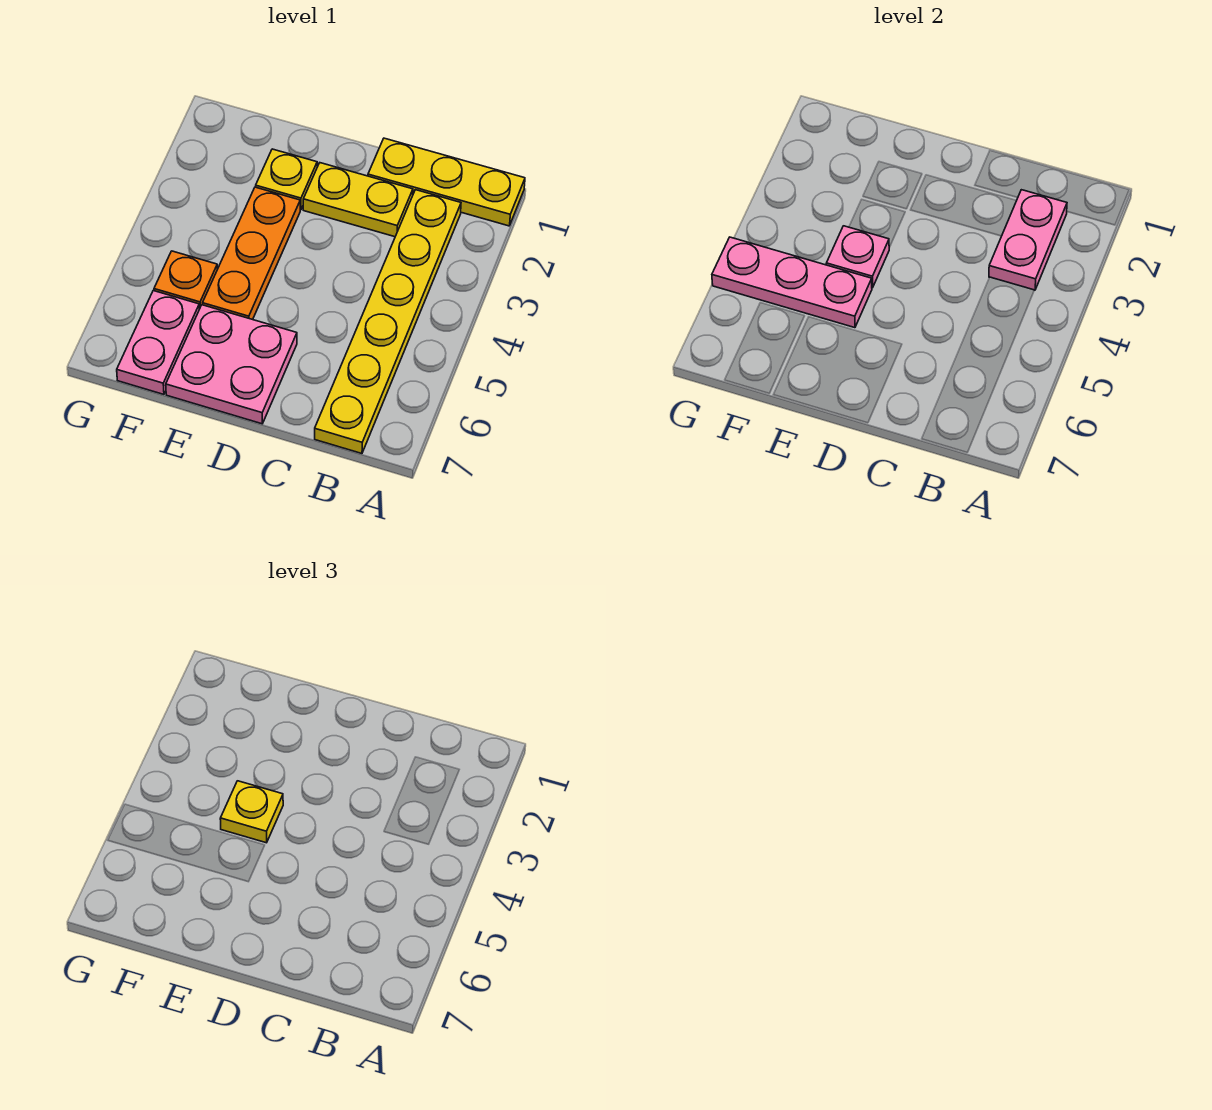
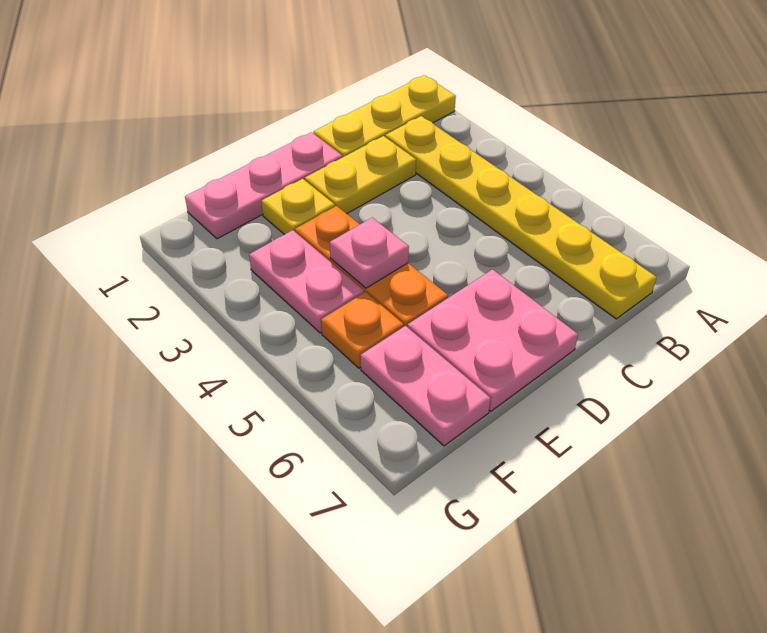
pink plate B2:B3 level 2 -> pink plate F3:F4 level 1
yellow plate E4 level 3 -> none
pink plate E5:G5 level 2 -> pink plate D1:F1 level 1

